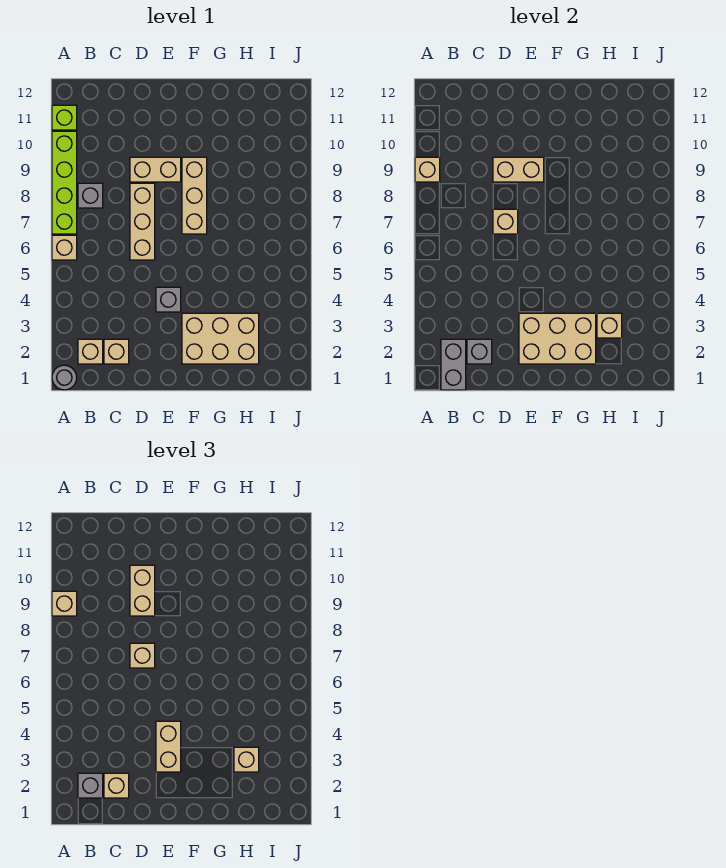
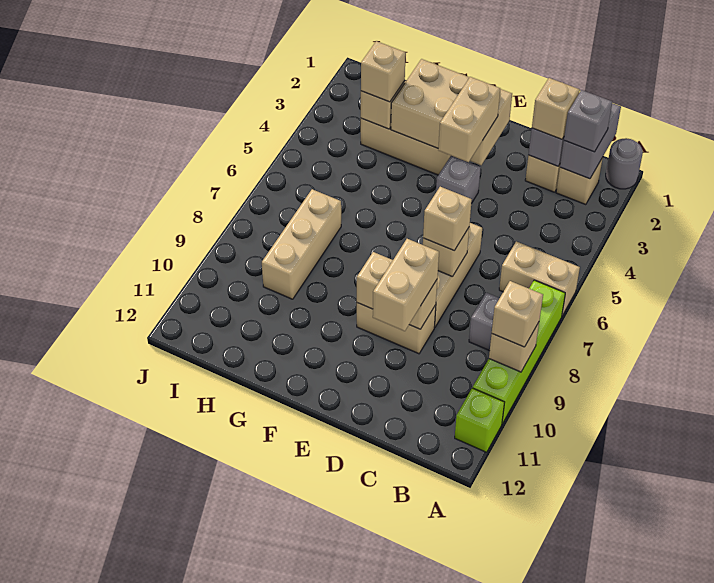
tan brick A6 level 1 -> tan brick A6:B6 level 1
tan brick F7:F9 level 1 -> tan brick H7:H9 level 1

